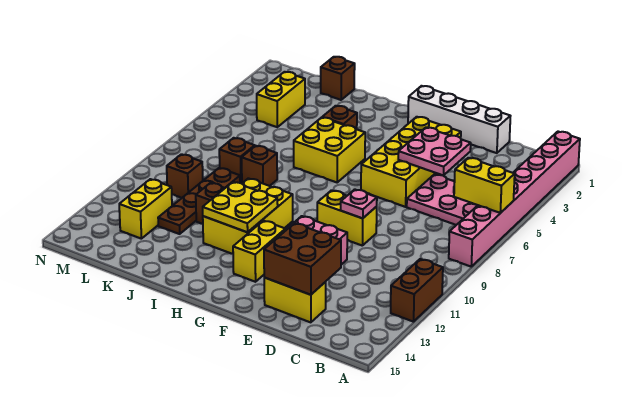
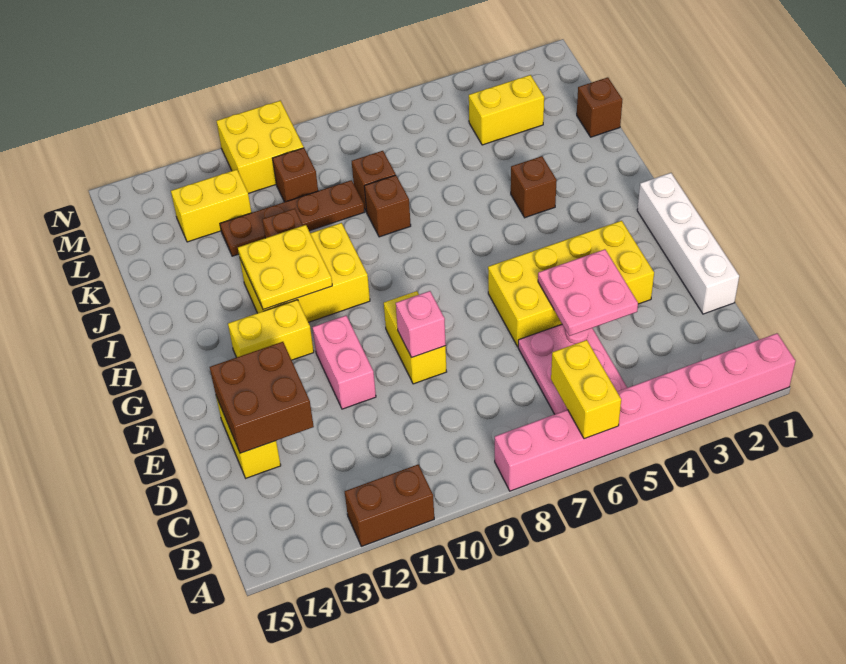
pink plate E9 level 2 -> pink brick E9 level 2
yellow brick H5:I6 level 1 -> yellow brick M10:N11 level 1

